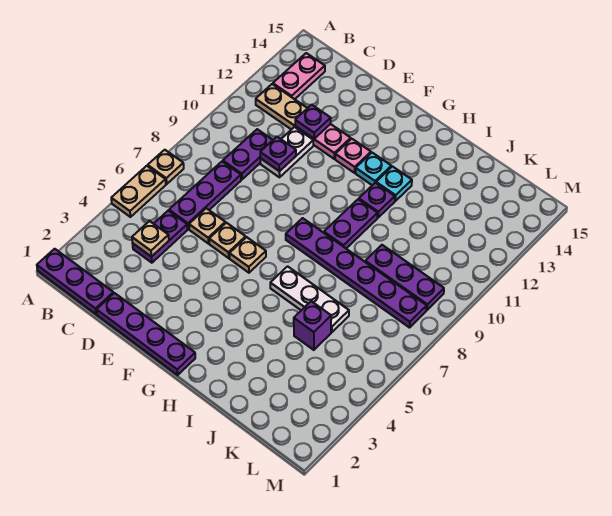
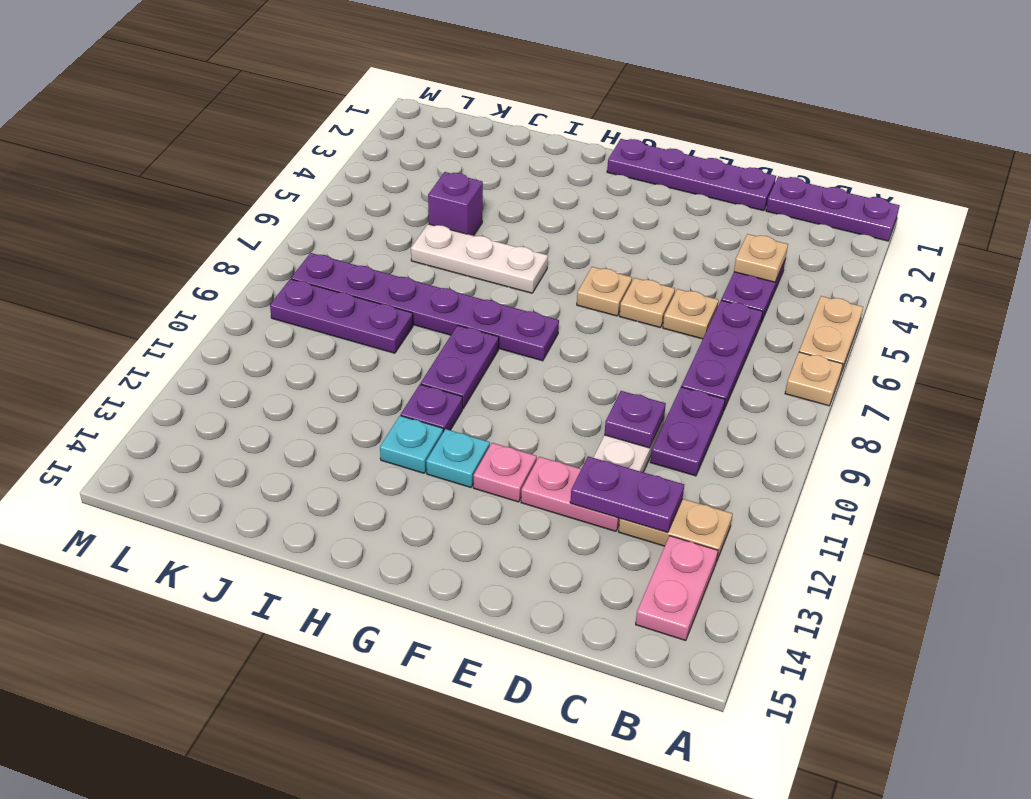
purple plate D12 level 2 -> purple plate C12:D12 level 2

